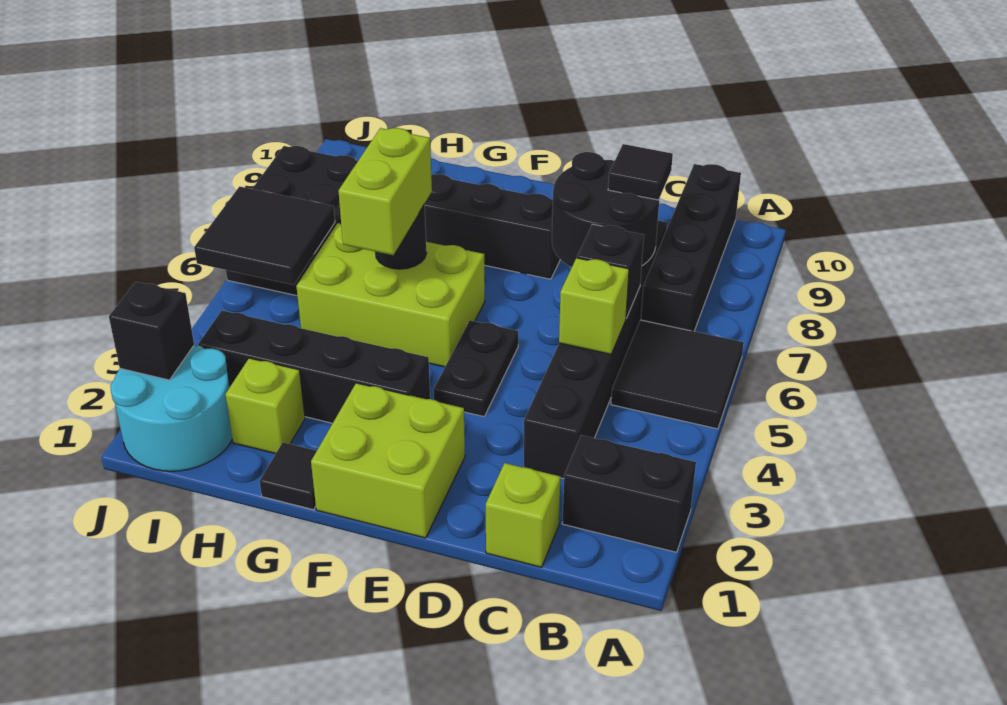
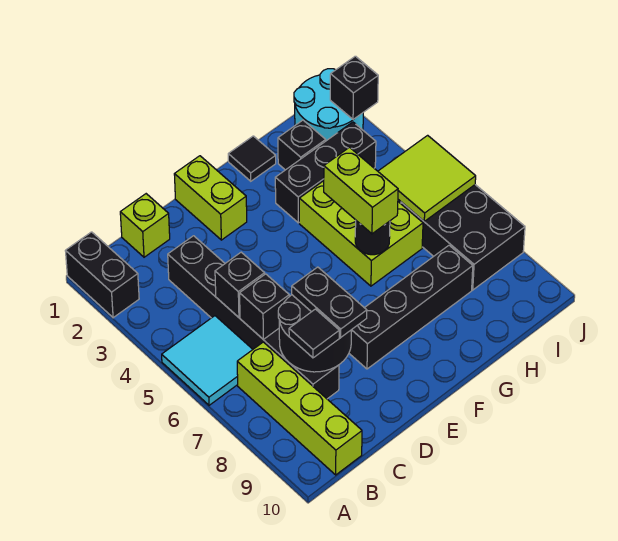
black brick A2:B2 level 1 -> black brick A1:A2 level 1
black tile A5:B6 level 1 -> cyan tile A5:B6 level 1
black brick B7:B10 level 1 -> lime brick B7:B10 level 1
lime brick C5 level 2 -> black brick C5 level 2
lime brick E1:F2 level 1 -> lime brick E1:E2 level 1
black plate E4:E5 level 1 -> black plate D7:D8 level 3
black brick F3:I3 level 1 -> black brick G3:I3 level 1
lime brick F5:H6 level 1 -> lime brick G4:H6 level 1
lime brick H2 level 1 -> black brick H2 level 1
black tile I5:J6 level 2 -> lime tile I5:J6 level 2

